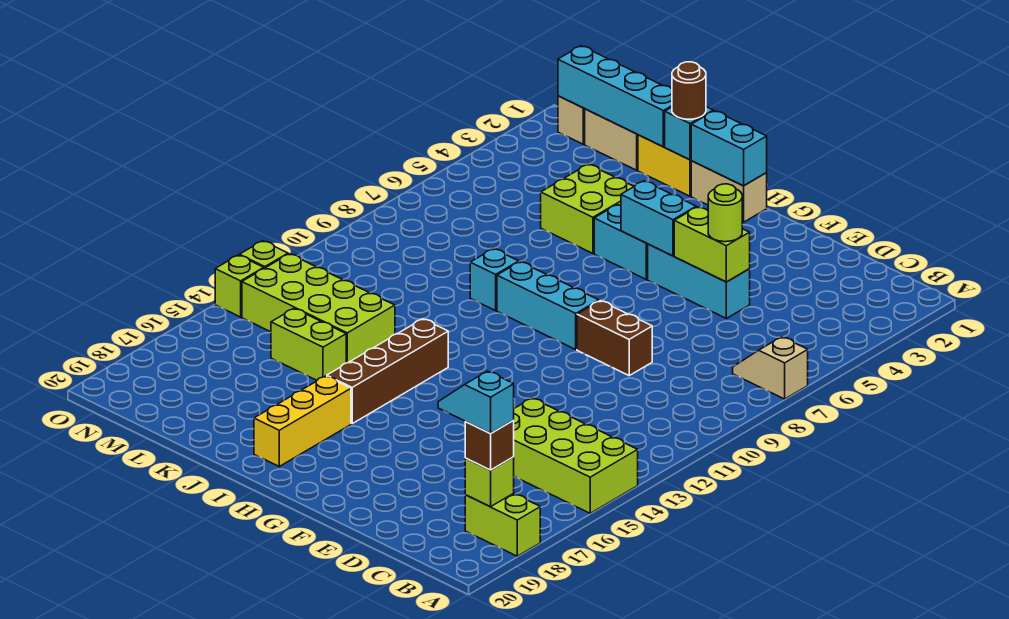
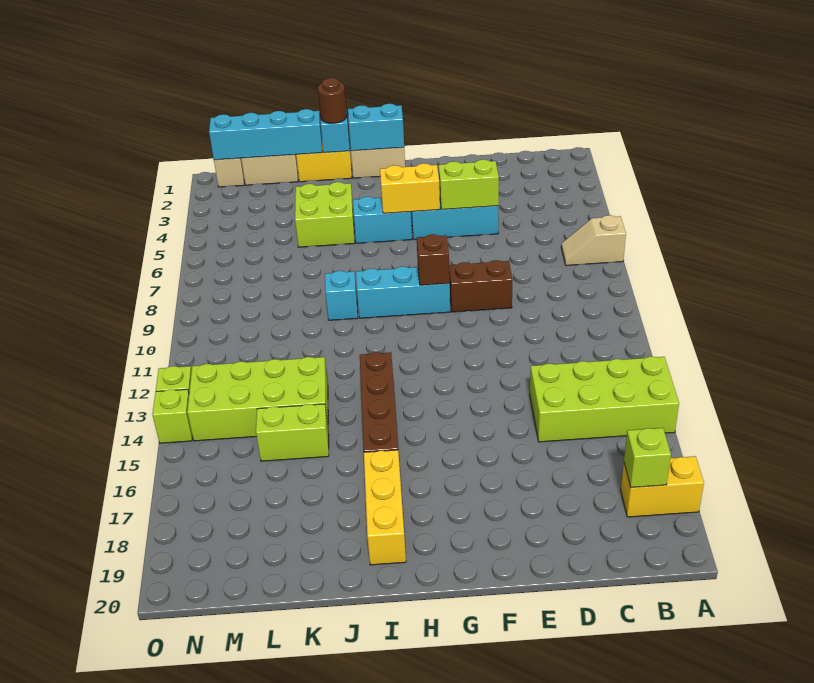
lime brick A18:B18 level 1 -> yellow brick A18:B18 level 1
brown brick B18 level 3 -> brown brick G9 level 2
cyan slope B18:C18 level 4 top B -> none
lime round brick E5 level 3 -> none
cyan brick G5:H5 level 2 -> yellow brick G5:H5 level 2

